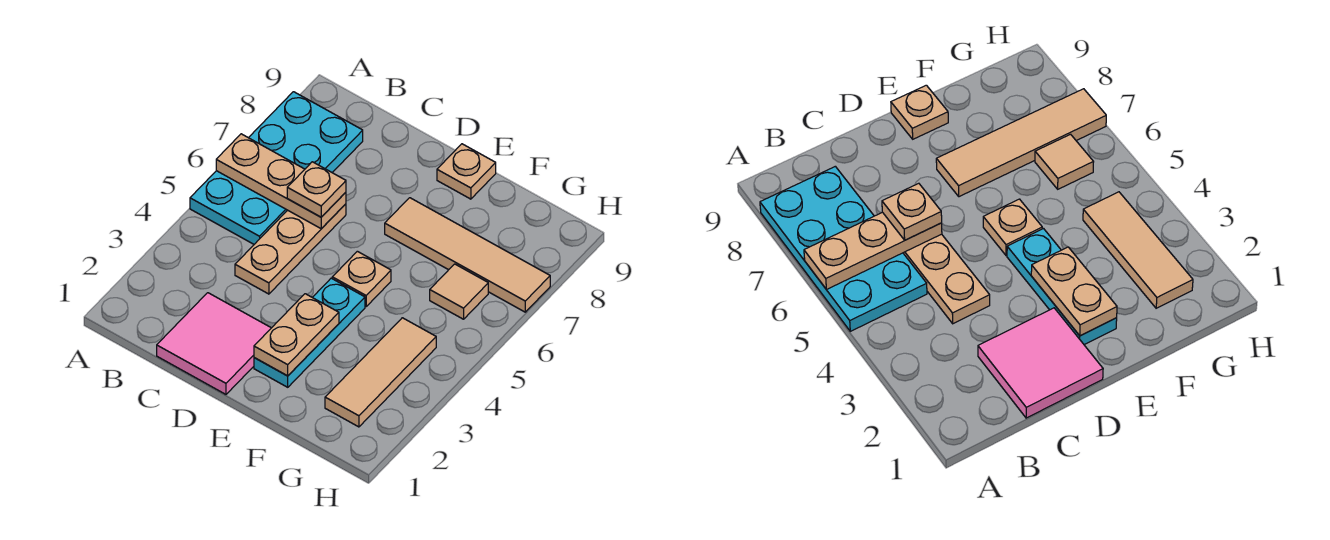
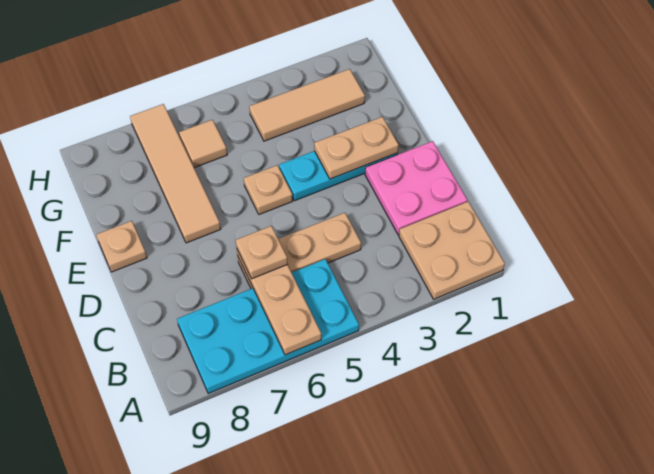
none -> tan plate A1:B2 level 1
pink tile C1:D2 level 1 -> pink plate C1:D2 level 1

